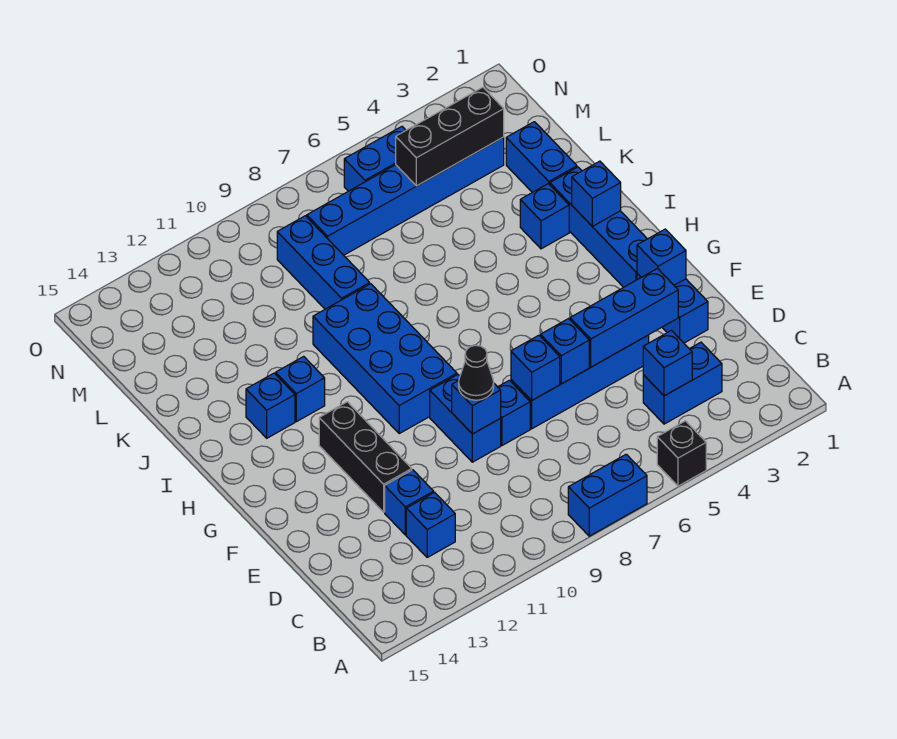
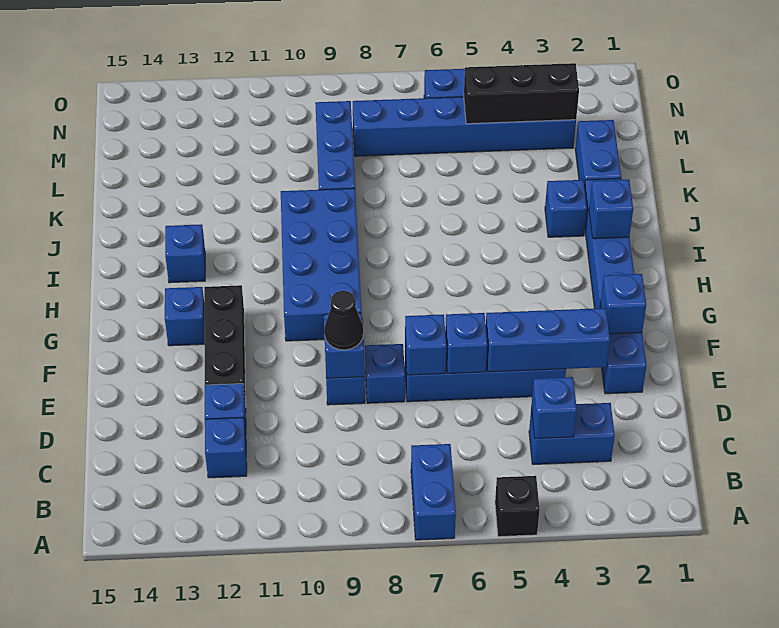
blue brick A7:A8 level 1 -> blue brick A7:B7 level 1
blue brick I12 level 1 -> blue brick G13 level 1

